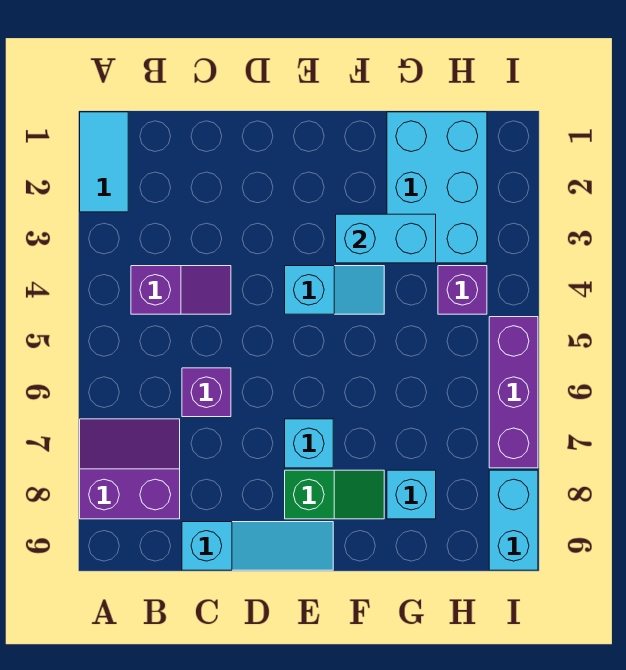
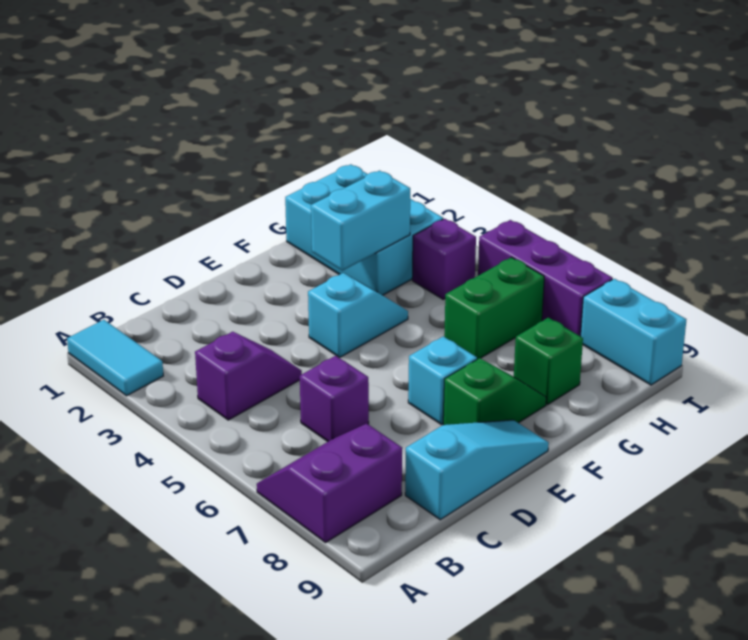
none -> green brick G6:H6 level 1
cyan brick G8 level 1 -> green brick G8 level 1

